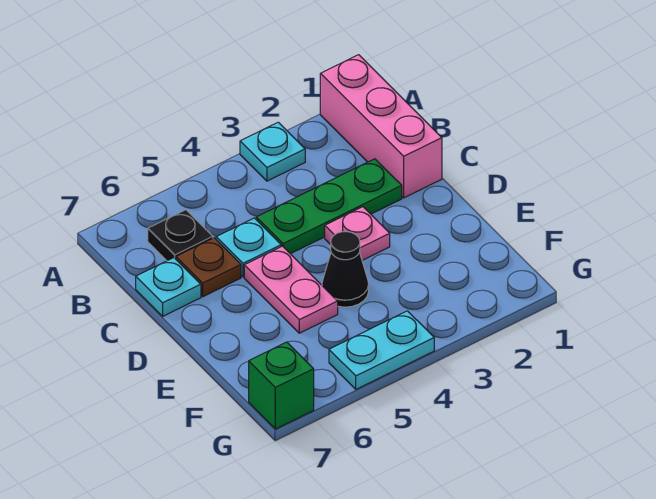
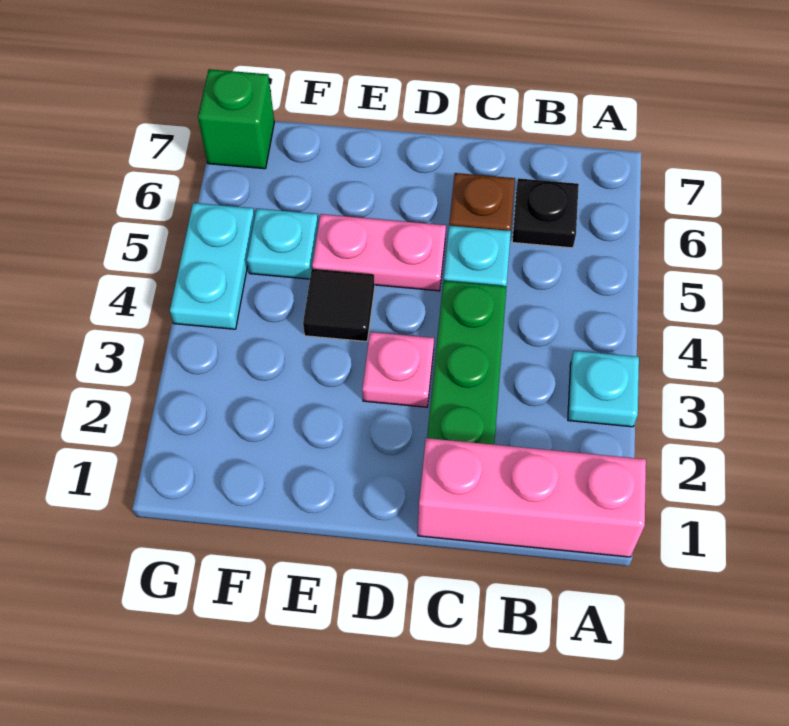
cyan plate C7 level 1 -> cyan plate F5 level 1
black cone E4 level 1 -> black tile E4 level 1

